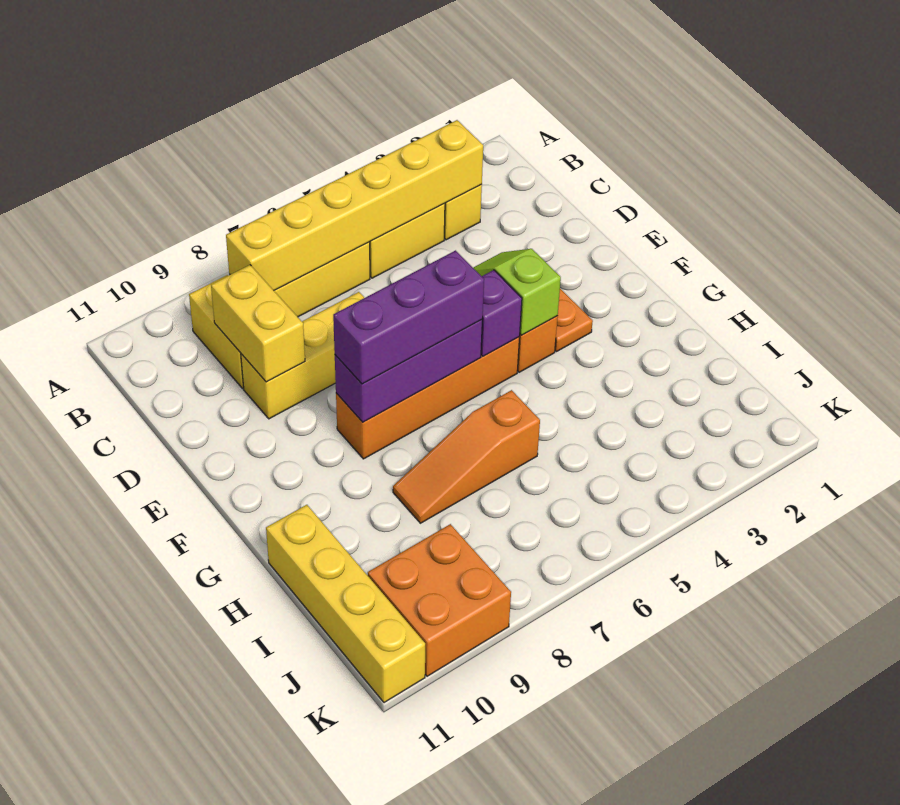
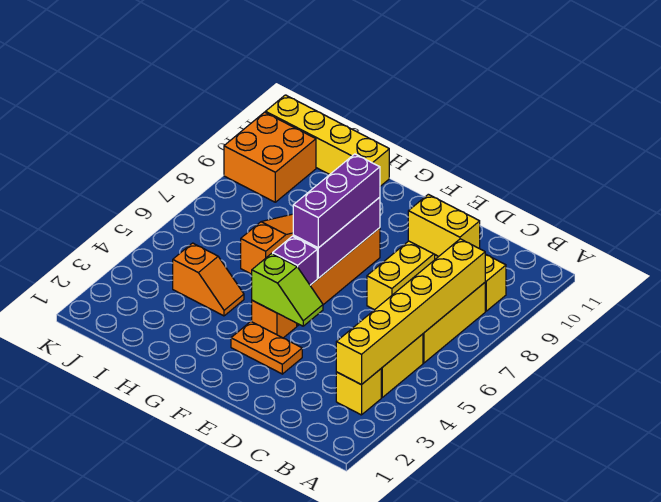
none -> orange slope H4:I4 level 1 top I

